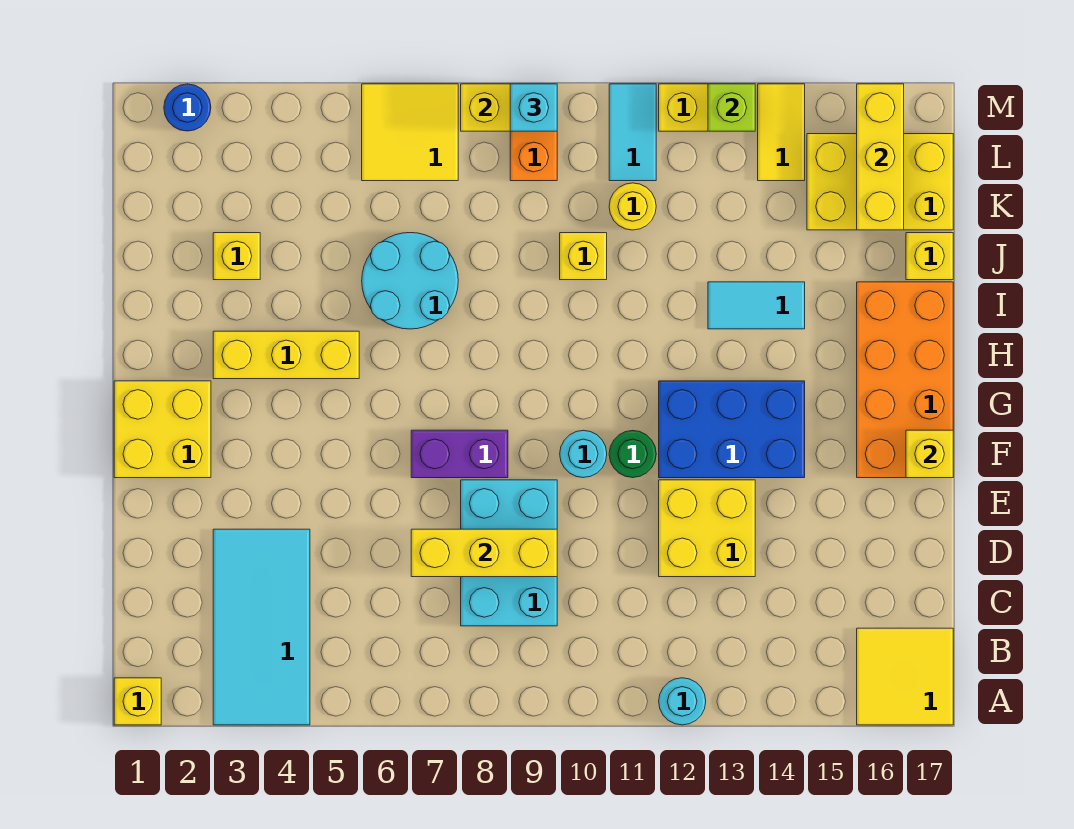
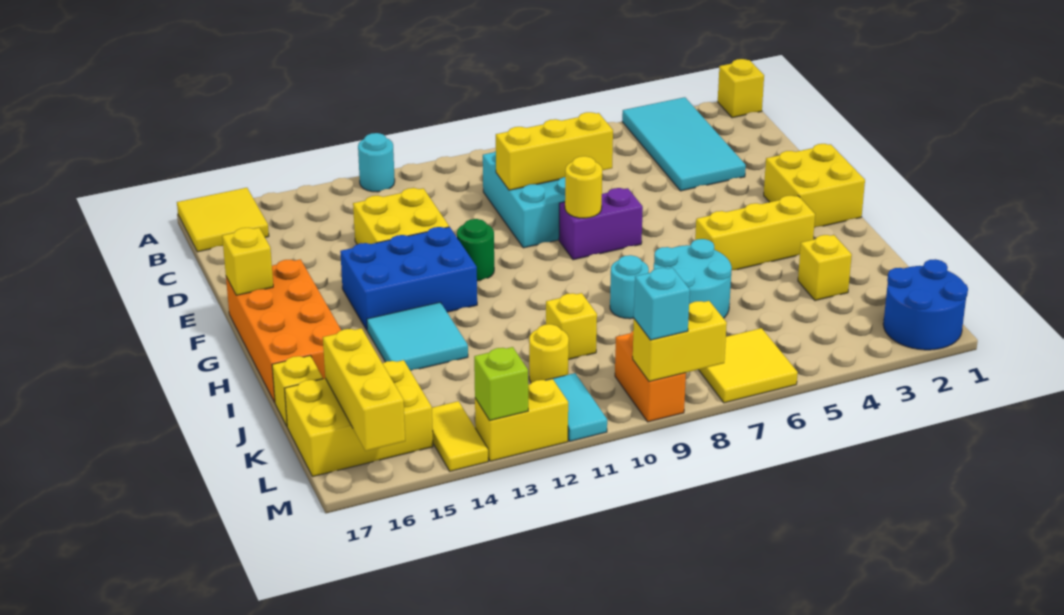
none -> yellow round brick F8 level 2
cyan round brick F10 level 1 -> cyan round brick I8 level 1
cyan tile I13:I14 level 1 -> cyan tile H13:I14 level 1
blue round brick M2 level 1 -> blue round brick L1:M2 level 1

